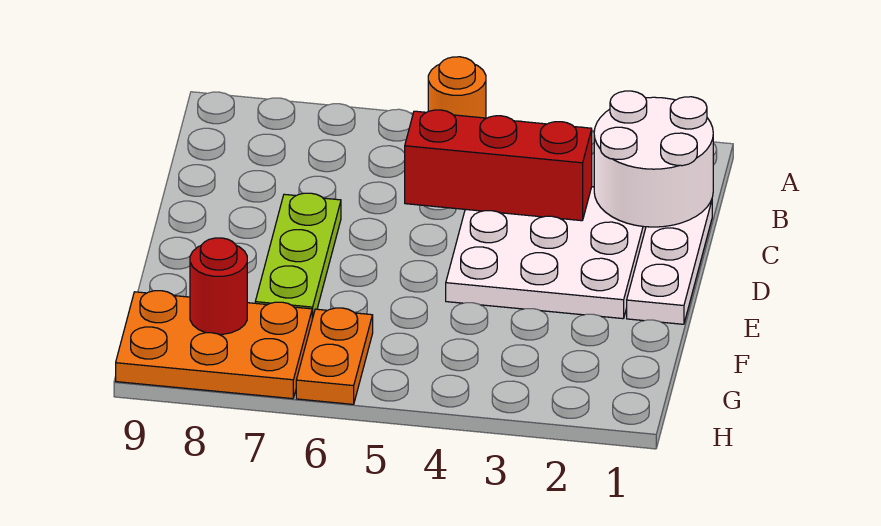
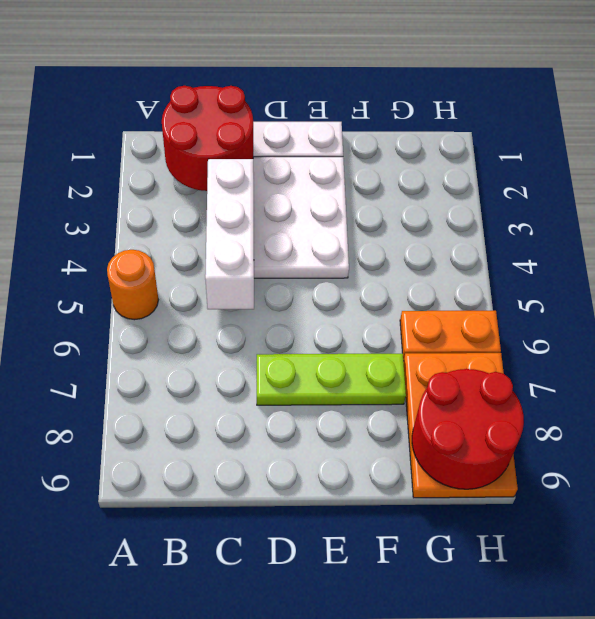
white round brick B1:C2 level 2 -> red round brick B1:C2 level 2
red brick C3:C5 level 2 -> white brick C3:C5 level 2
red round brick G8 level 2 -> red round brick G8:H9 level 2

